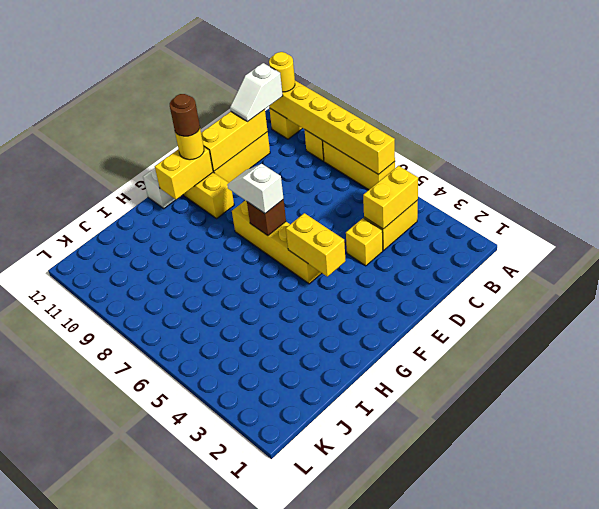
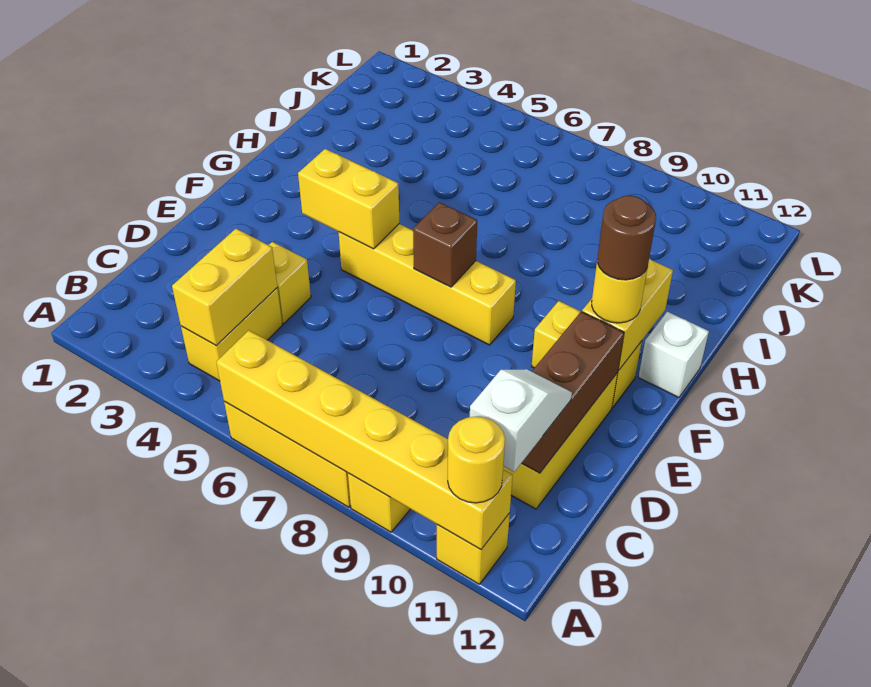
yellow brick C11:E11 level 2 -> brown brick C11:E11 level 2
white slope F7:F8 level 3 top 7 -> none

